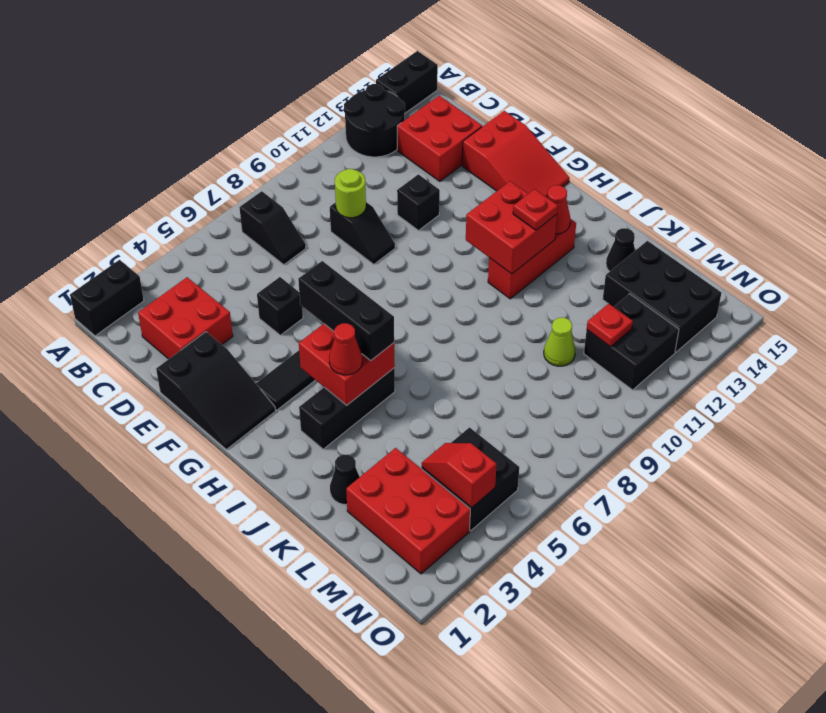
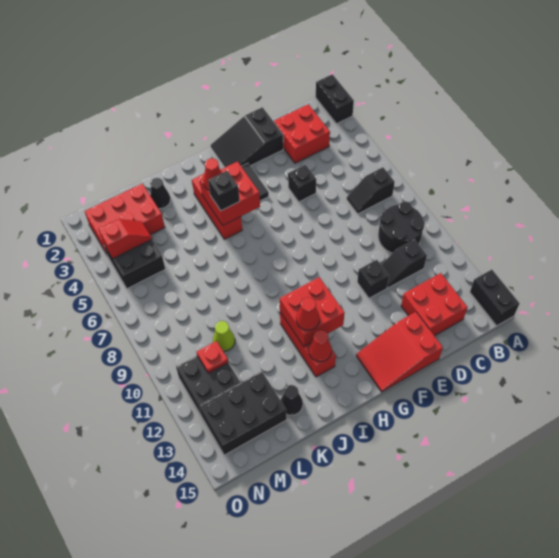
black round brick A12:B13 level 1 -> black round brick B9:C10 level 1
black slope D9:E9 level 1 top D -> black slope C11:D11 level 1 top C
lime round brick D9 level 2 -> none
black brick G5:I5 level 3 -> black brick I5 level 3
black brick I3:I5 level 1 -> red brick I3:I5 level 1
red plate I12 level 3 -> red cone I12 level 3

